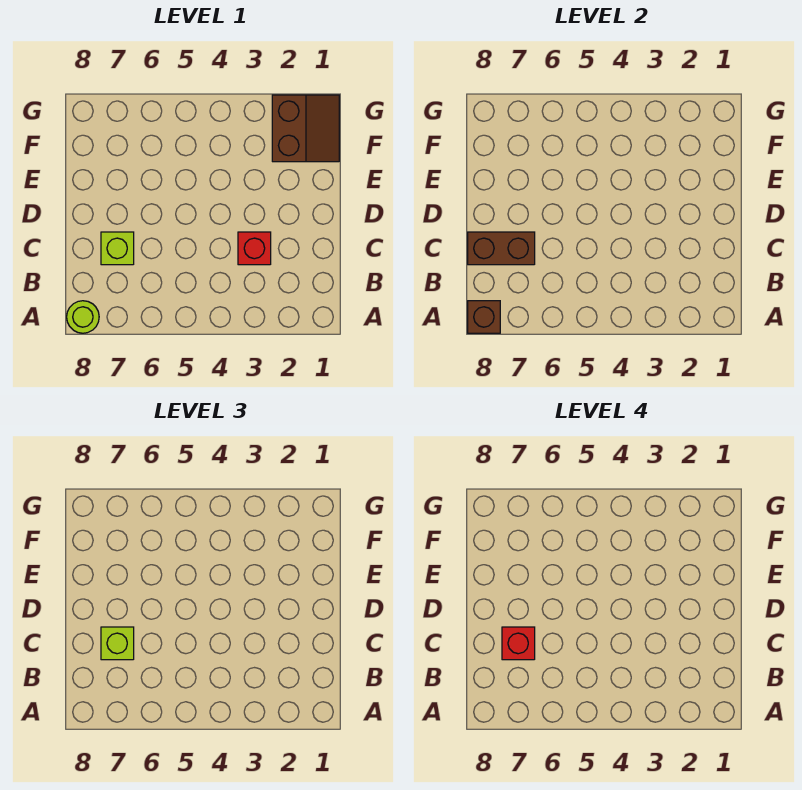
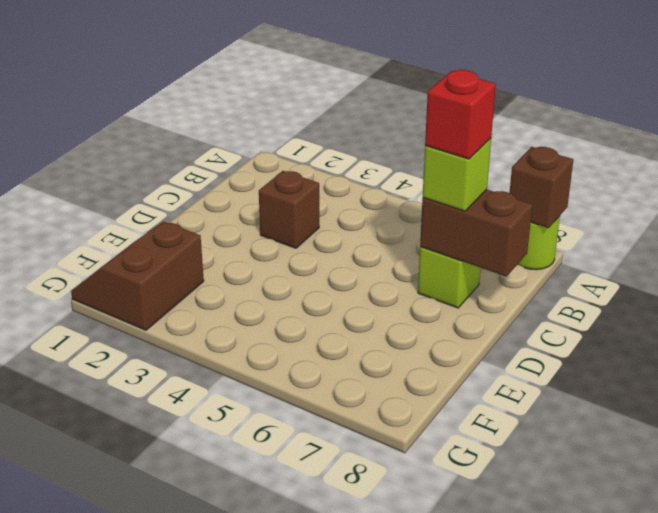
red brick C3 level 1 -> brown brick C3 level 1

